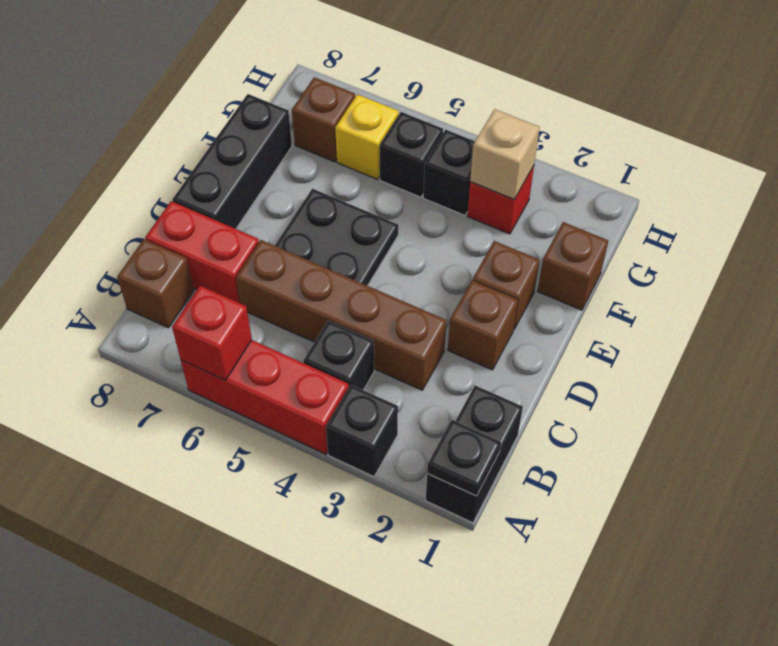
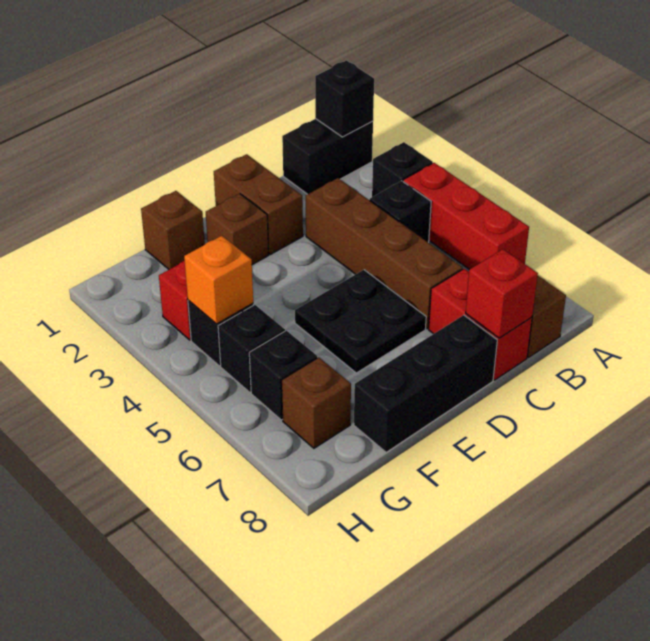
black plate A1 level 2 -> black brick A1 level 2
red brick A6 level 2 -> red brick C8 level 2
brown brick D2 level 1 -> brown brick D1:D2 level 1
tan brick G3 level 2 -> none
none -> orange brick G4 level 2
yellow brick G6 level 1 -> black brick G6 level 1

